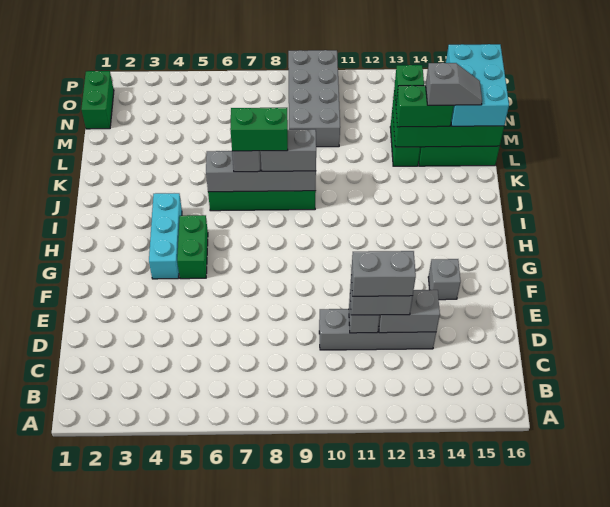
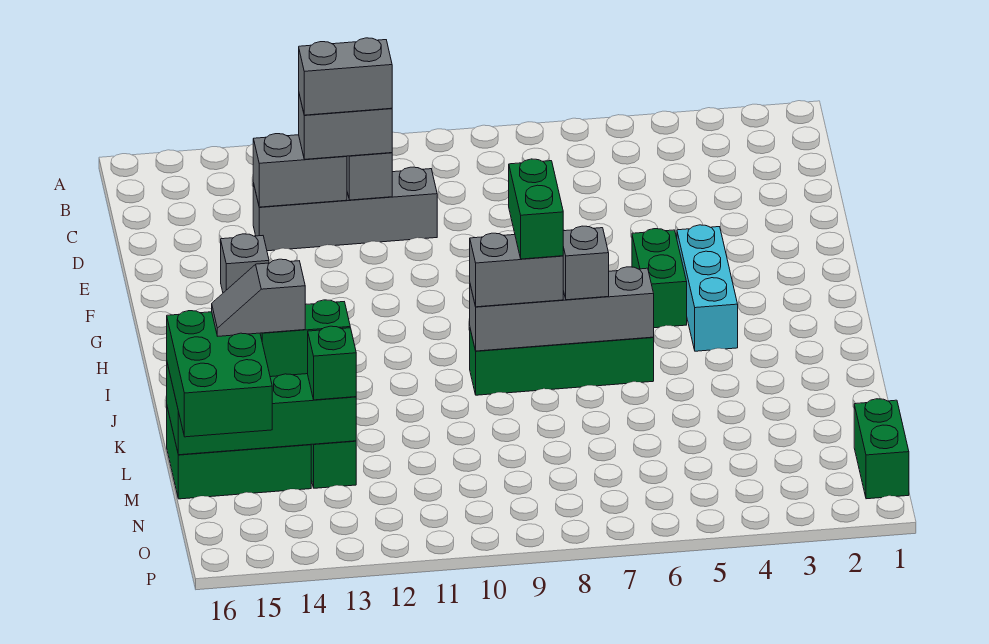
green brick J7:J8 level 4 -> green brick I8:J8 level 4
cyan brick L15:N16 level 3 -> green brick L15:N16 level 3
grey brick M9:P10 level 1 -> none

